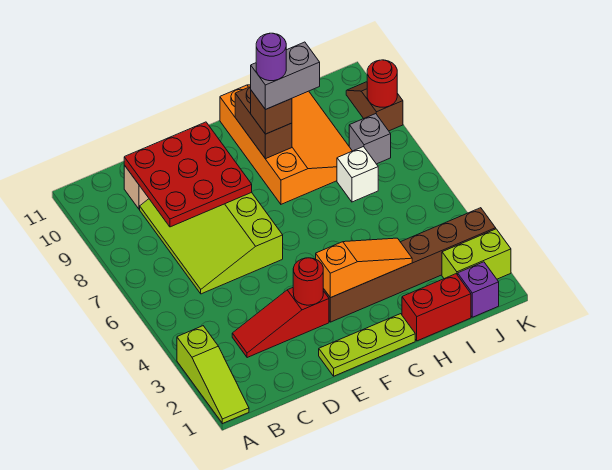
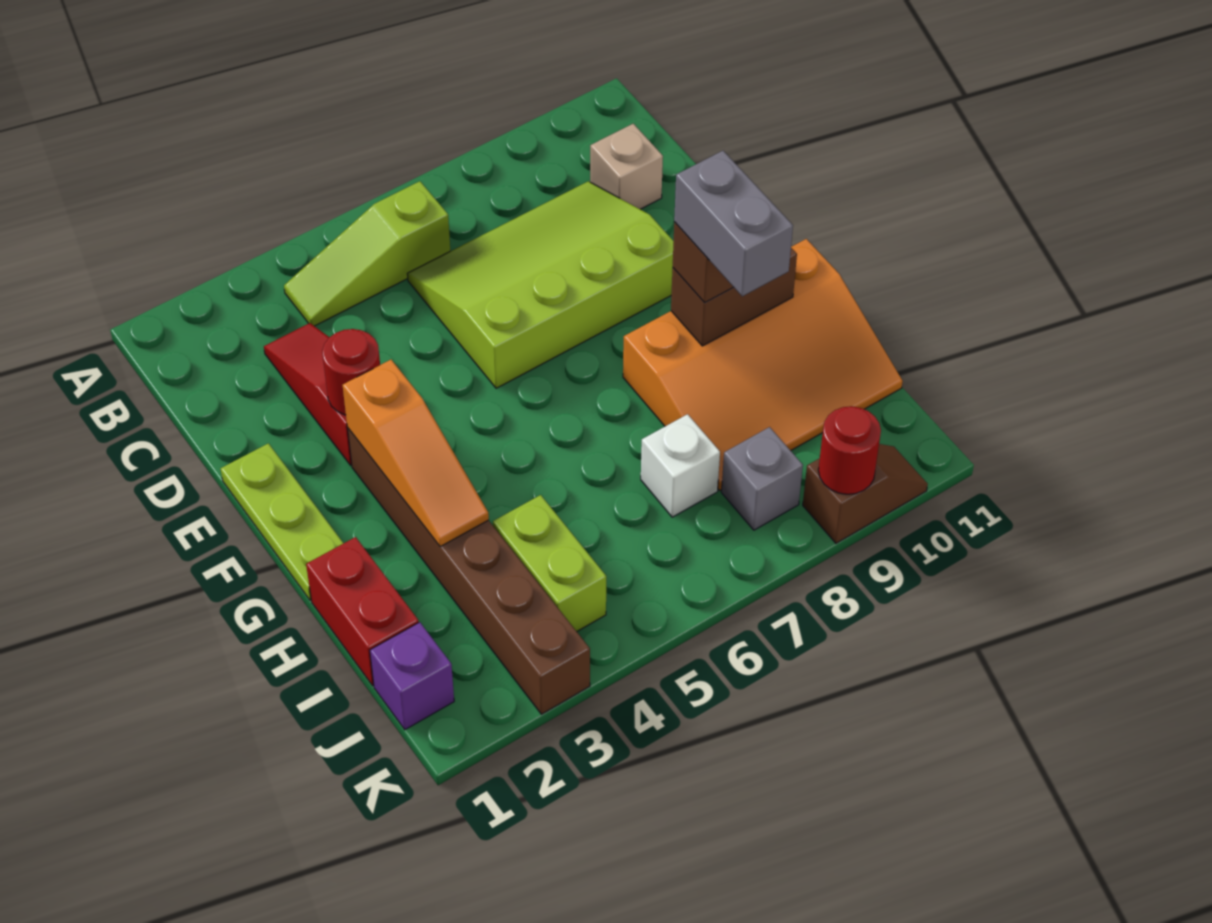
lime slope A1:A3 level 1 top 3 -> lime slope B4:B6 level 1 top 6
red plate C8:E10 level 2 -> none
purple round brick G9 level 5 -> none
lime brick J2:K2 level 1 -> lime brick I4:J4 level 1

